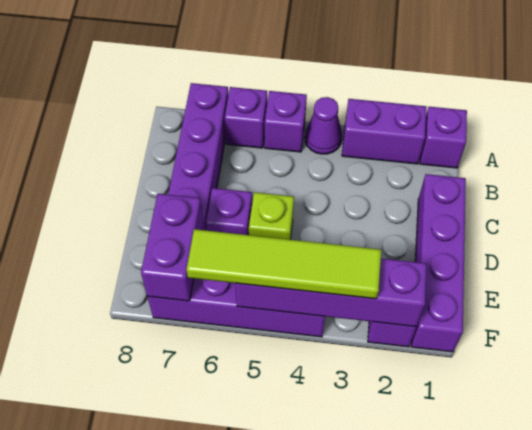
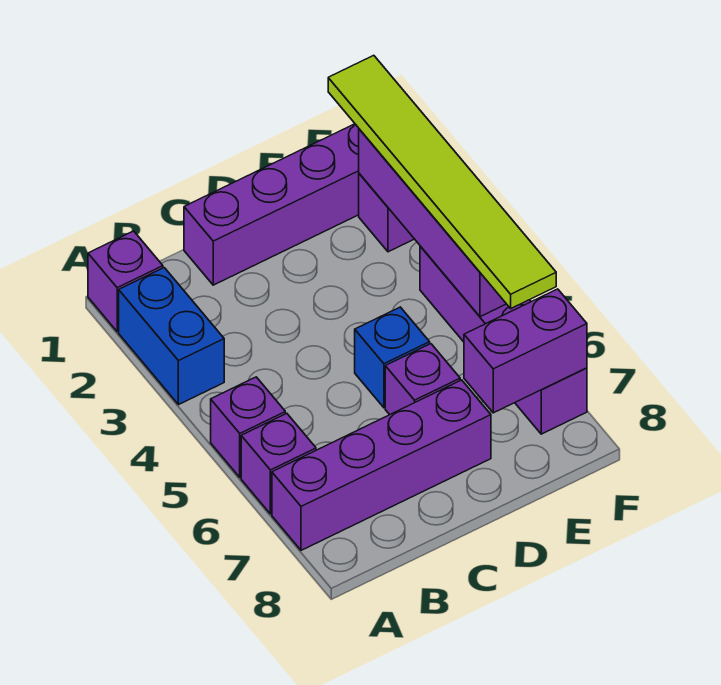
purple brick A2:A3 level 1 -> blue brick A2:A3 level 1
purple cone A4 level 1 -> none
lime brick D5 level 1 -> blue brick D5 level 1
lime tile F3:F6 level 3 -> lime tile F1:F6 level 3

